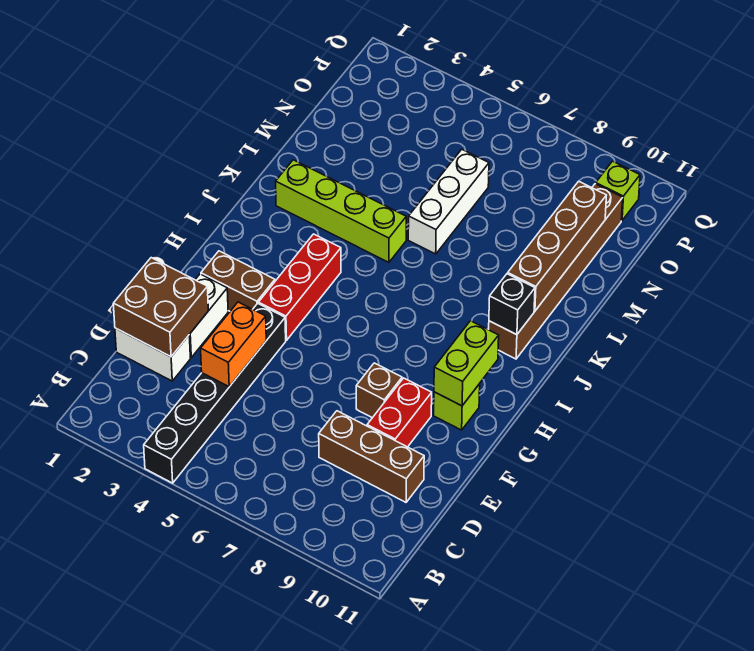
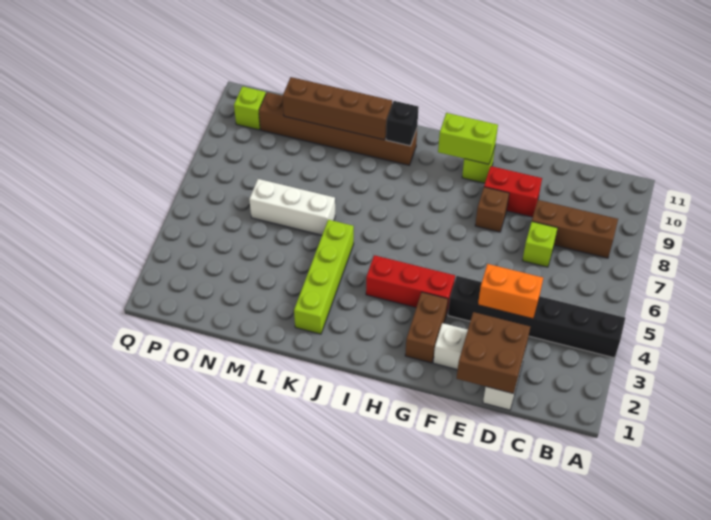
none -> lime brick D7 level 1
brown brick D8:D10 level 1 -> brown brick B8:D8 level 1

